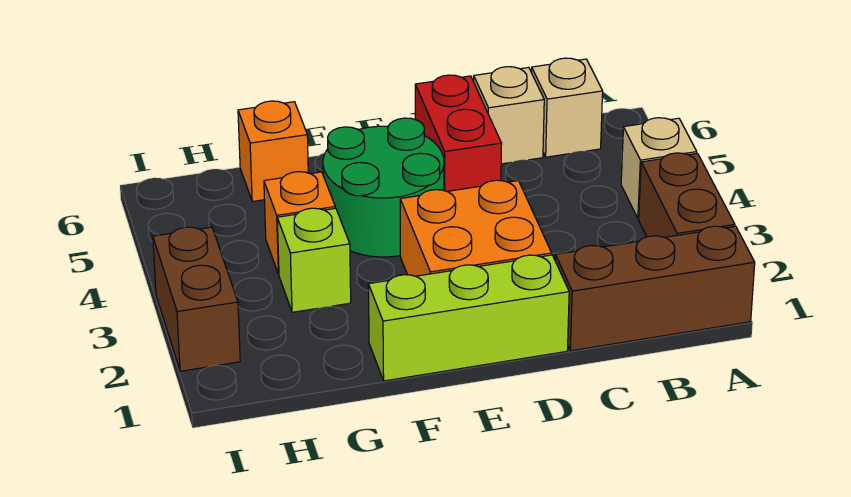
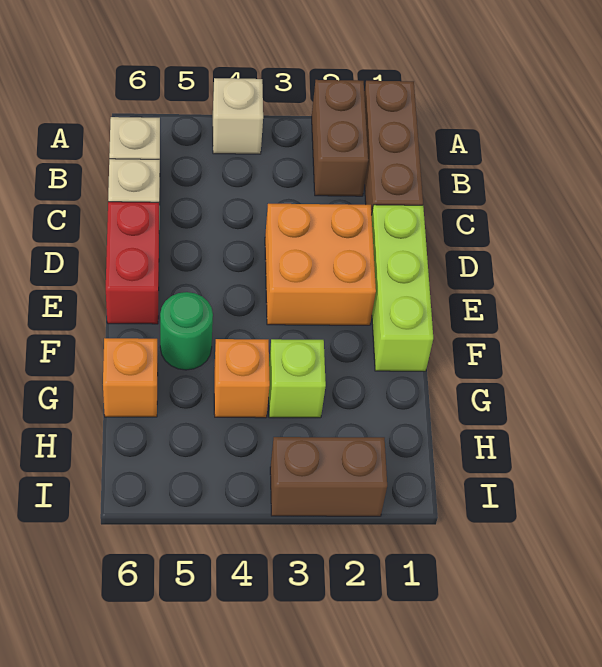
brown brick A2:A3 level 1 -> brown brick A2:B2 level 1
red brick D5:D6 level 1 -> red brick D6:E6 level 1
green round brick E4:F5 level 1 -> green round brick F5 level 1

